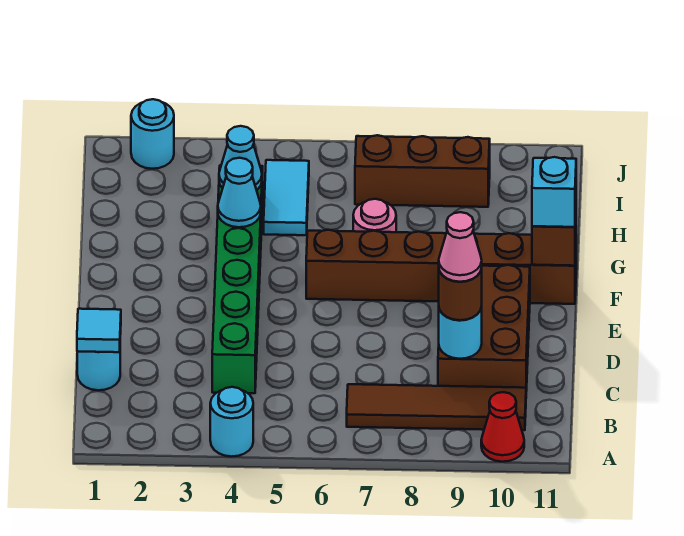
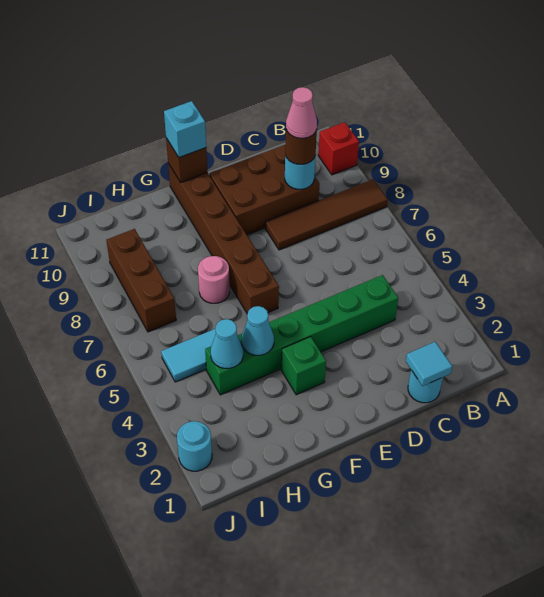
cyan round brick A4 level 1 -> none
red cone A10 level 1 -> red brick A10 level 1
brown tile B7:B10 level 1 -> brown tile A8:D8 level 1
none -> green brick F3 level 1

